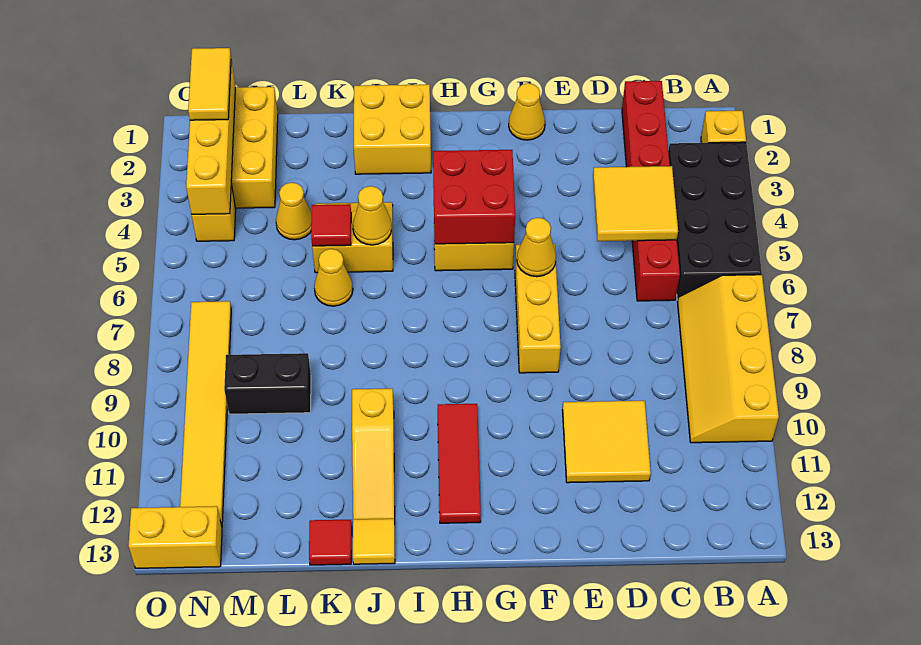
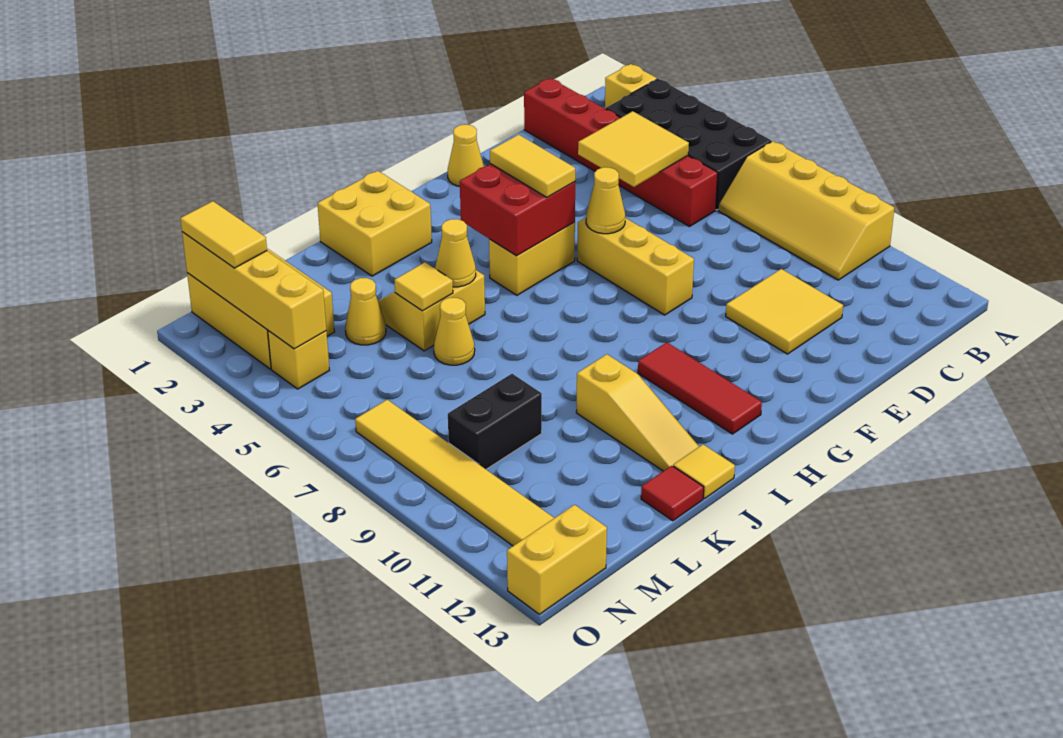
none -> yellow tile G4:G5 level 3
red tile K5 level 2 -> yellow tile K5 level 2

